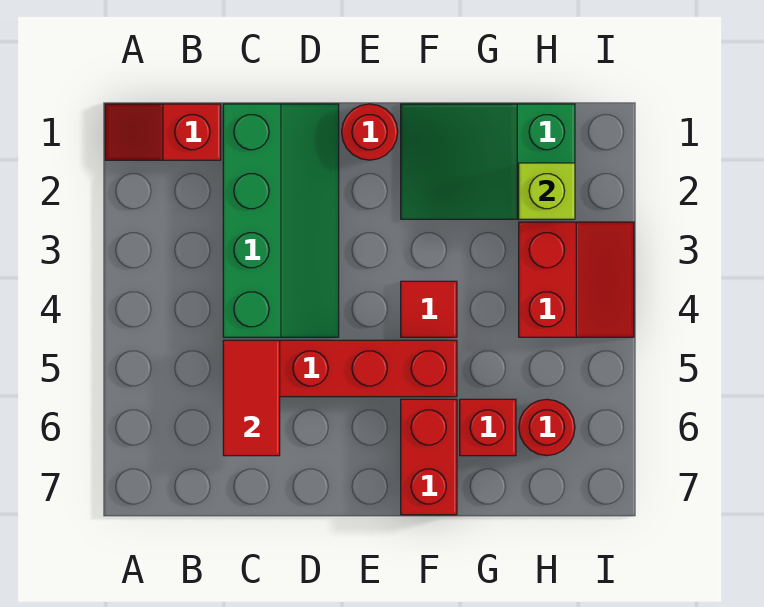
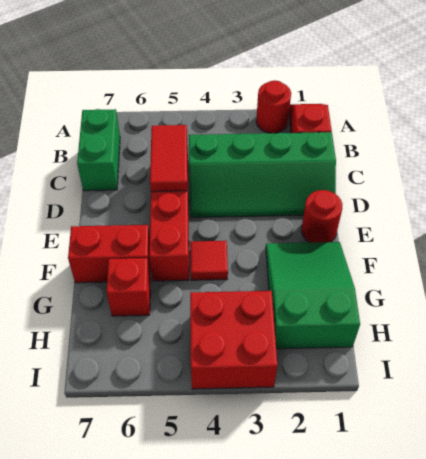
none -> green brick B7:C7 level 1
red tile C5:C6 level 2 -> red tile C5:D5 level 2
lime brick H2 level 2 -> none
red slope H3:I4 level 1 top H -> red brick H3:I4 level 1
red round brick H6 level 1 -> red round brick A2 level 1

